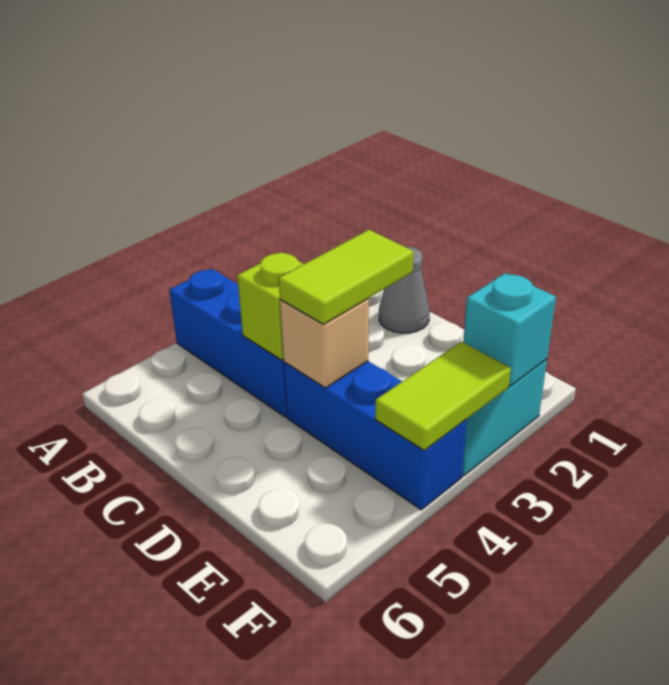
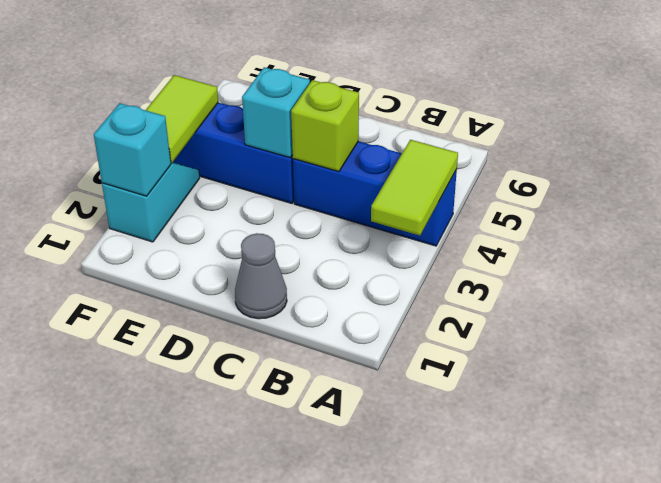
lime tile D3:D4 level 3 -> lime tile A3:A4 level 2
tan brick D4 level 2 -> cyan brick D4 level 2

